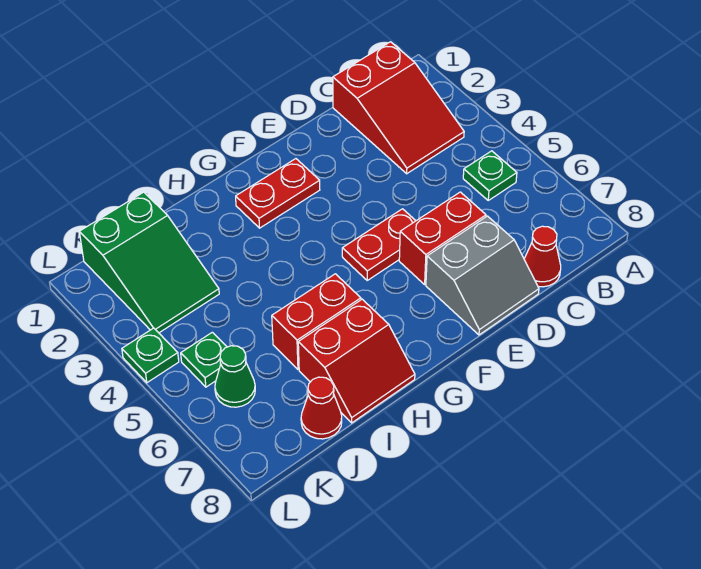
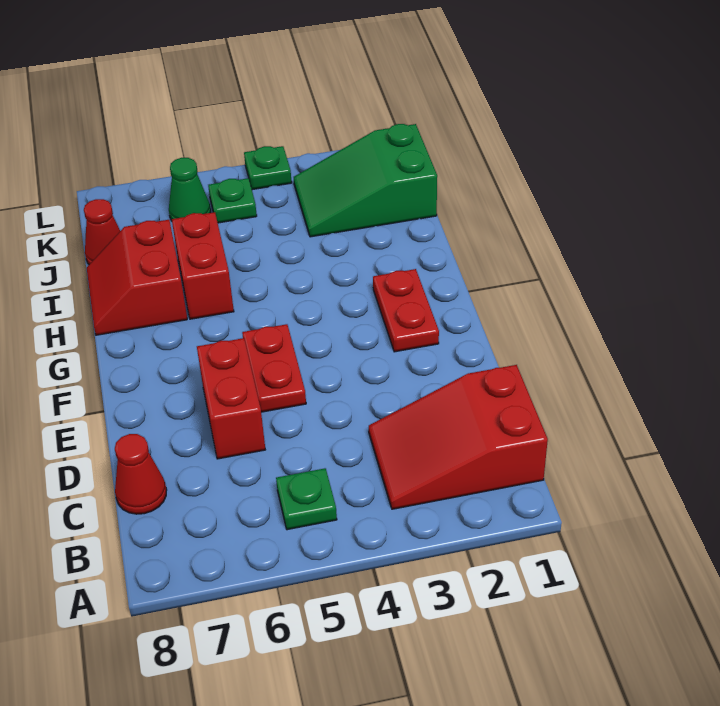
grey slope D7:E8 level 1 top 7 -> none

